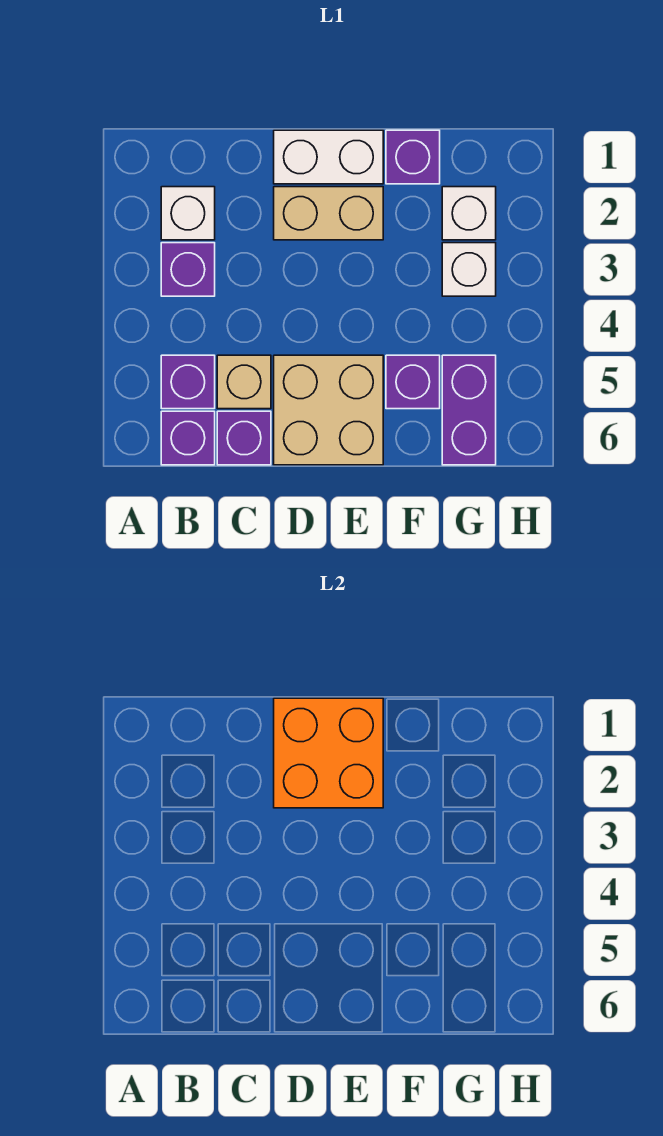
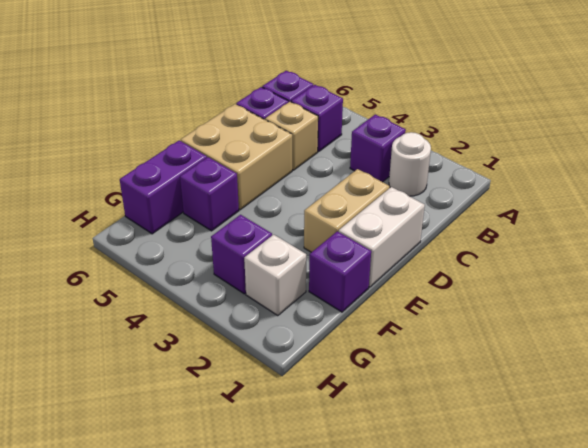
white brick B2 level 1 -> white round brick B2 level 1
orange brick D1:E2 level 2 -> none
white brick G3 level 1 -> purple brick G3 level 1
purple brick G5:G6 level 1 -> purple brick F6:G6 level 1

